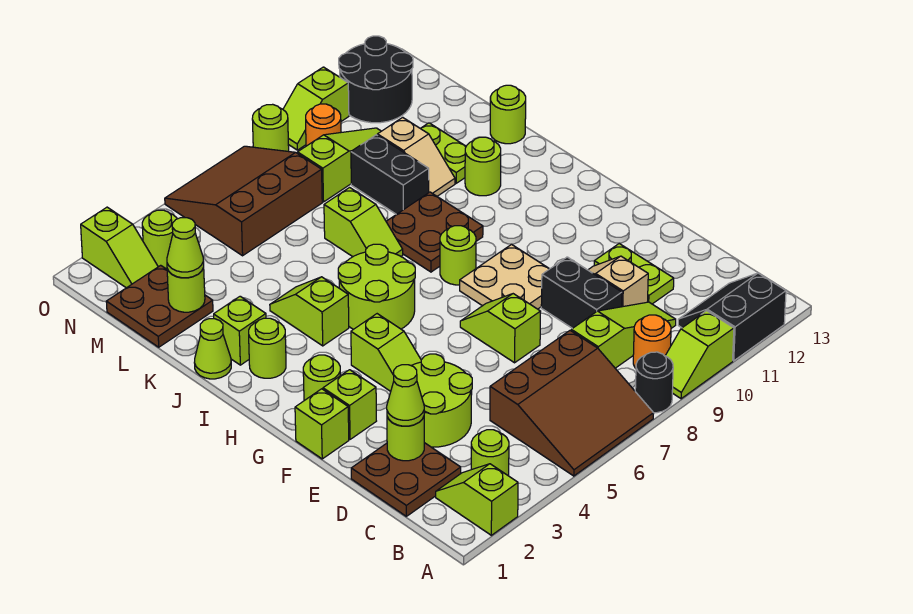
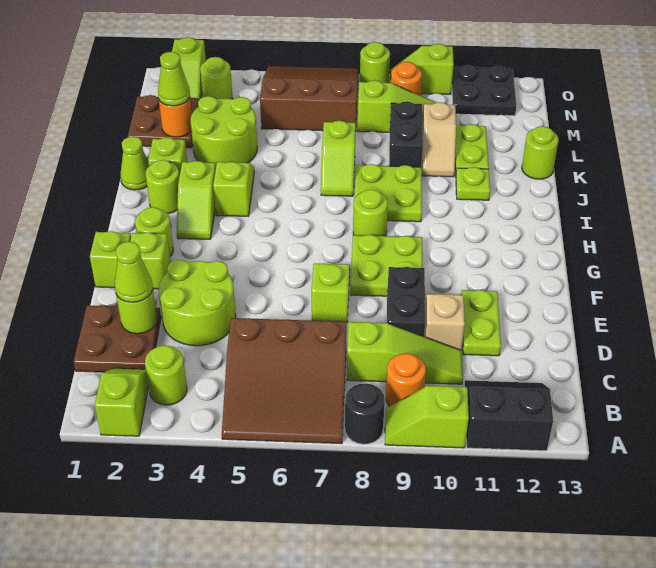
lime slope F4:G4 level 1 top G -> lime slope H3:I3 level 1 top I
tan plate F8:G9 level 1 -> lime plate F8:G9 level 1
lime round brick H5:I6 level 1 -> lime round brick K3:L4 level 1
brown plate I8:J9 level 1 -> lime plate I8:J9 level 1
lime round brick J11 level 1 -> lime plate J11 level 1
lime round brick L2 level 2 -> orange round brick L2 level 2
black round brick N11:O12 level 1 -> black plate N11:O12 level 1

